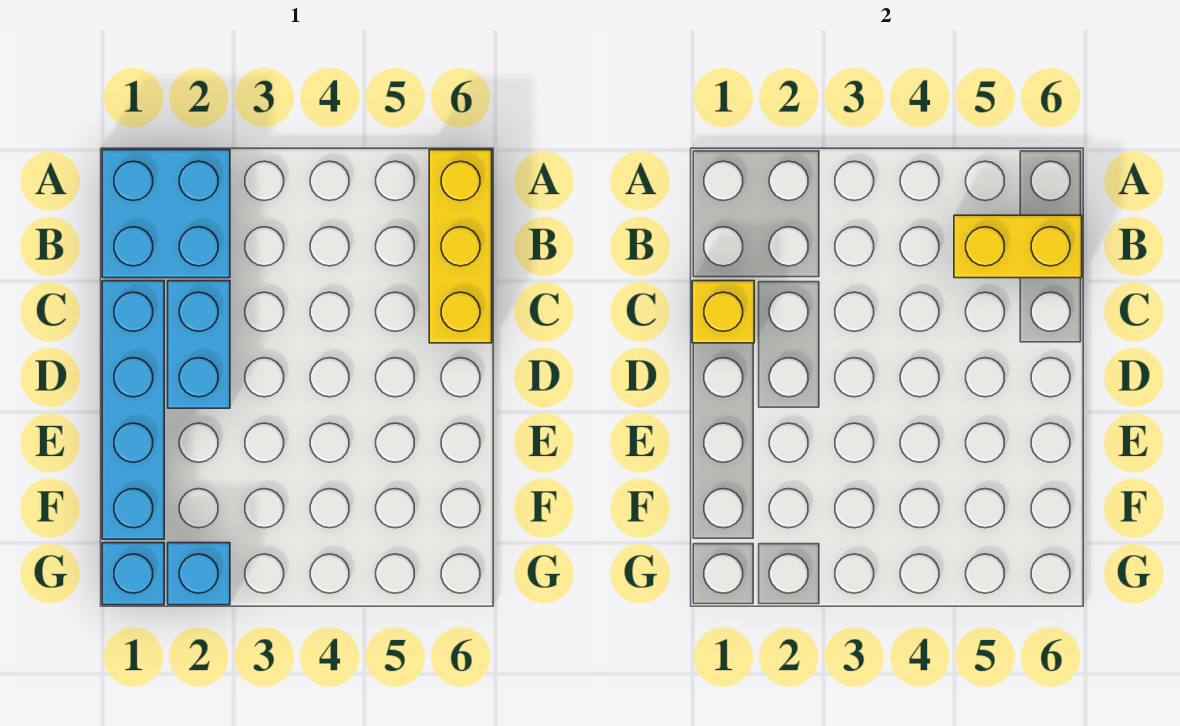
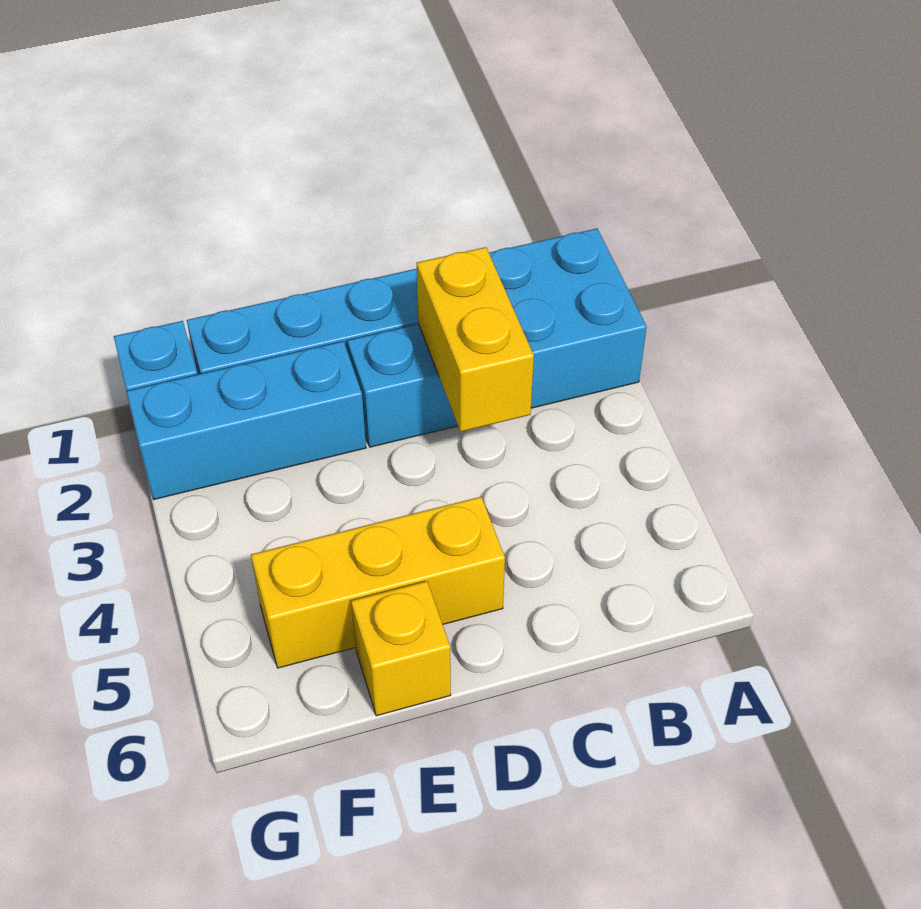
yellow brick A6:C6 level 1 -> yellow brick D5:F5 level 1
yellow brick B5:B6 level 2 -> yellow brick C2:C3 level 2
yellow brick C1 level 2 -> yellow brick E6 level 1
cyan brick G2 level 1 -> cyan brick E2:G2 level 1

